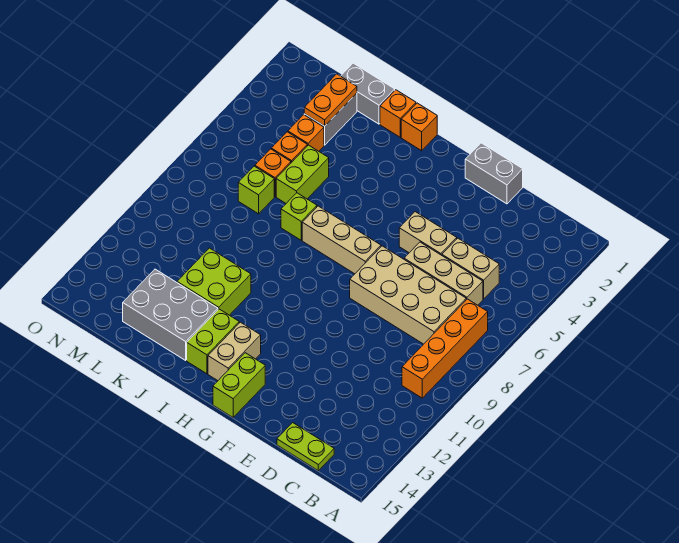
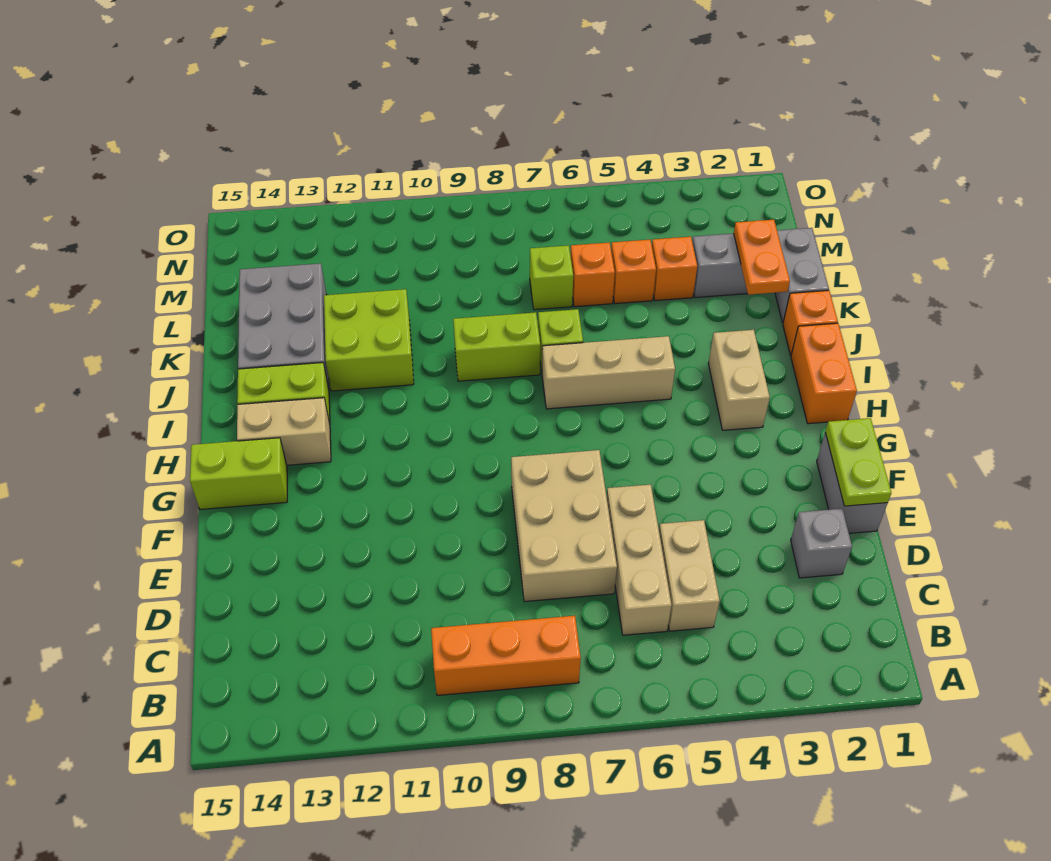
orange brick B7:B10 level 1 -> orange brick B8:B10 level 1
tan brick C7:F8 level 1 -> tan brick D7:F8 level 1
lime plate C15:D15 level 1 -> lime plate E1:F1 level 2
none -> grey brick D2 level 1
tan brick E5:F5 level 1 -> tan brick H3:I3 level 1
tan brick G7:I7 level 1 -> tan brick I5:I7 level 1
orange brick I1 level 1 -> orange brick H1:I1 level 1
lime brick K5:K6 level 1 -> lime brick J8:J9 level 1
orange plate L2:L3 level 2 -> orange plate K2:L2 level 2

